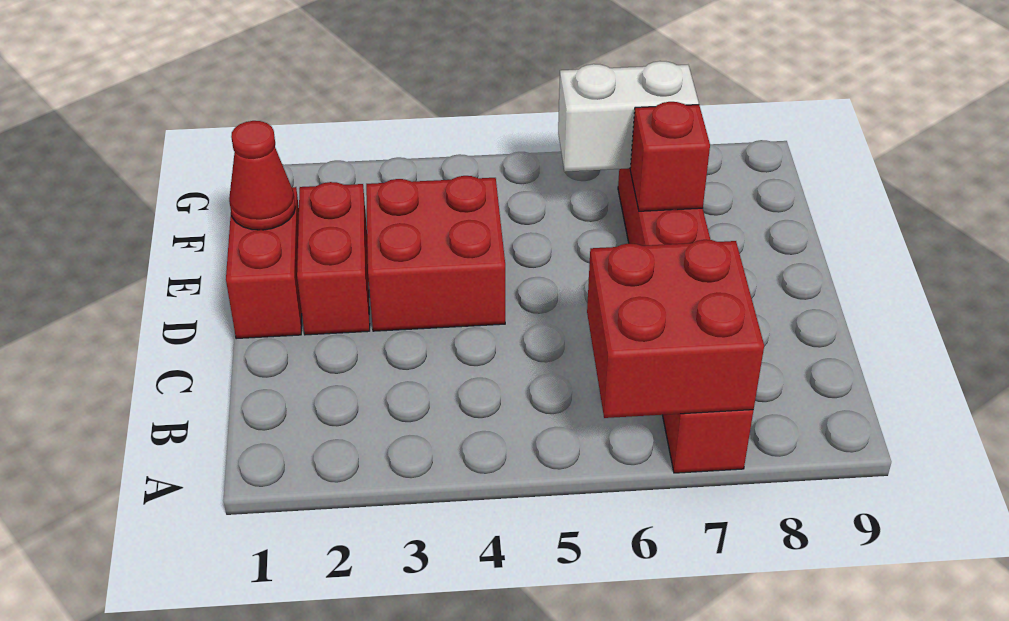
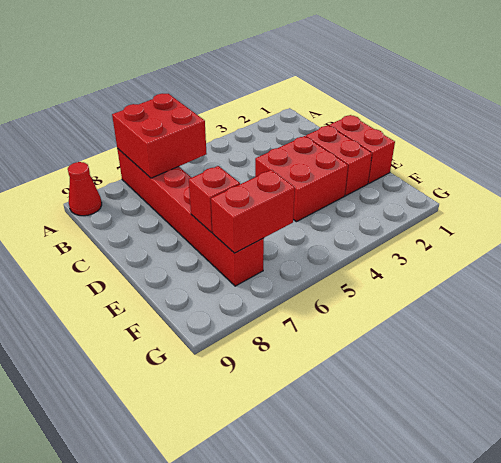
red cone E1 level 2 -> red cone A9 level 1
white brick F6:F7 level 2 -> red brick F6:F7 level 2

